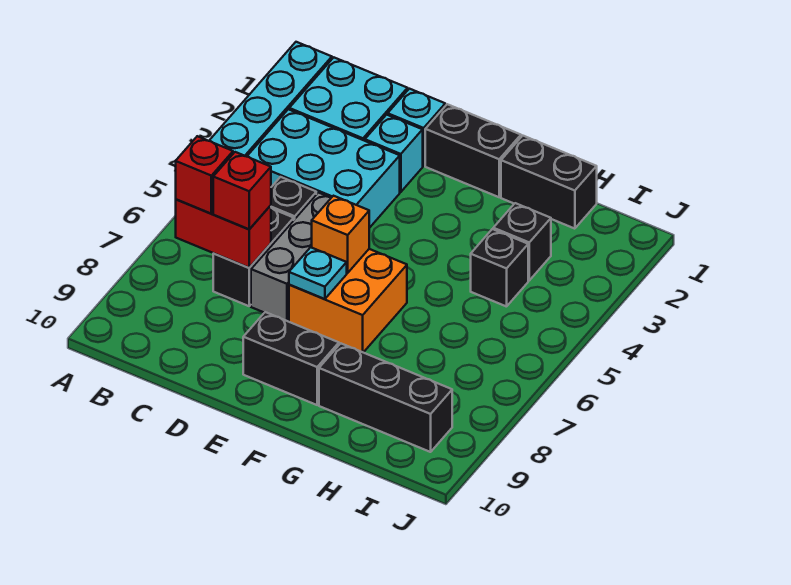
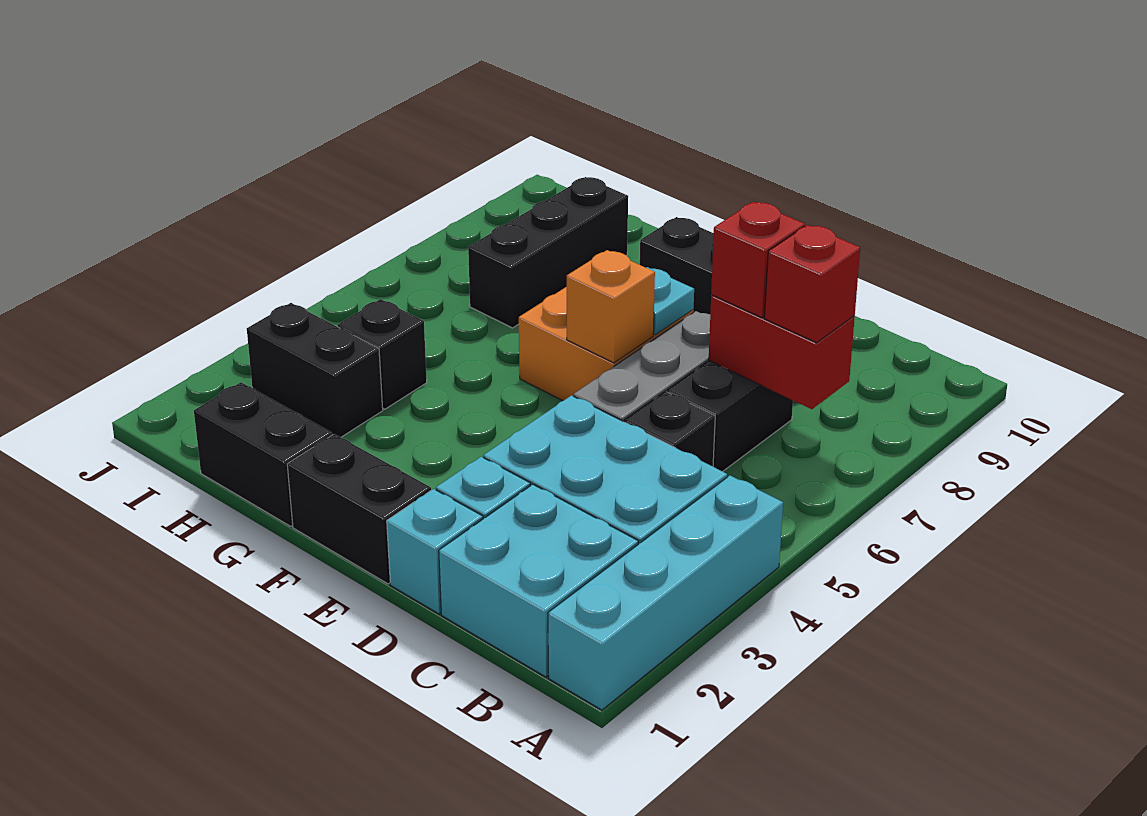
black brick G9:I9 level 1 -> black brick H7:H9 level 1
black brick H3 level 1 -> black brick H3:I3 level 1

